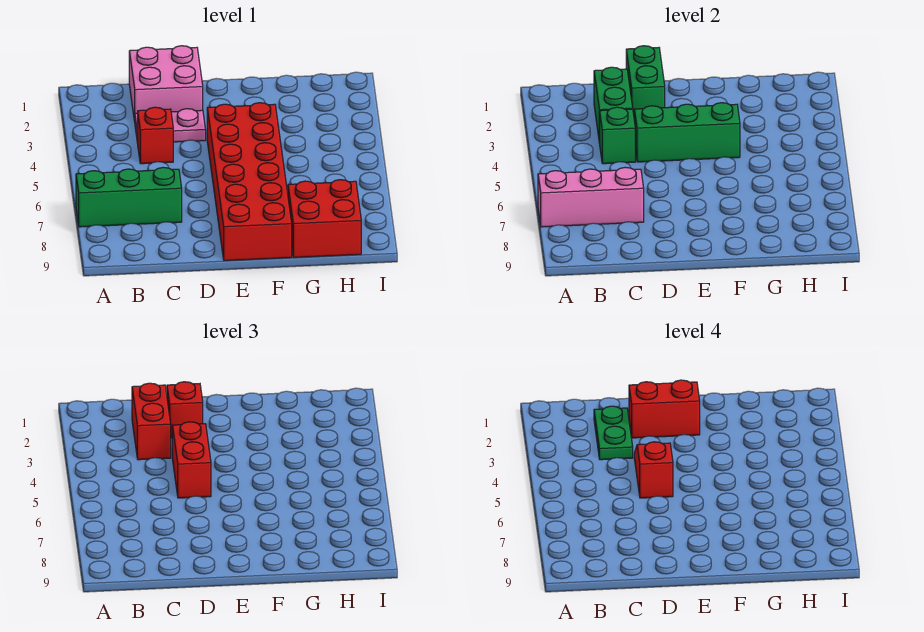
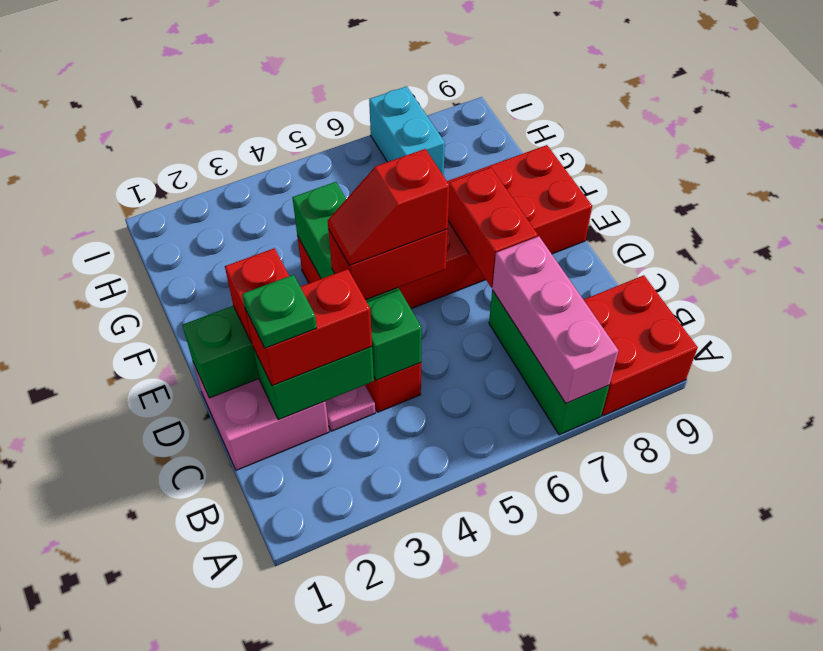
green plate C2:C3 level 4 -> green plate C2 level 4
red brick D2:E2 level 4 -> red brick D7:E7 level 2
red brick G8:H9 level 1 -> red brick A8:B9 level 1
none -> cyan brick H7:I7 level 1

